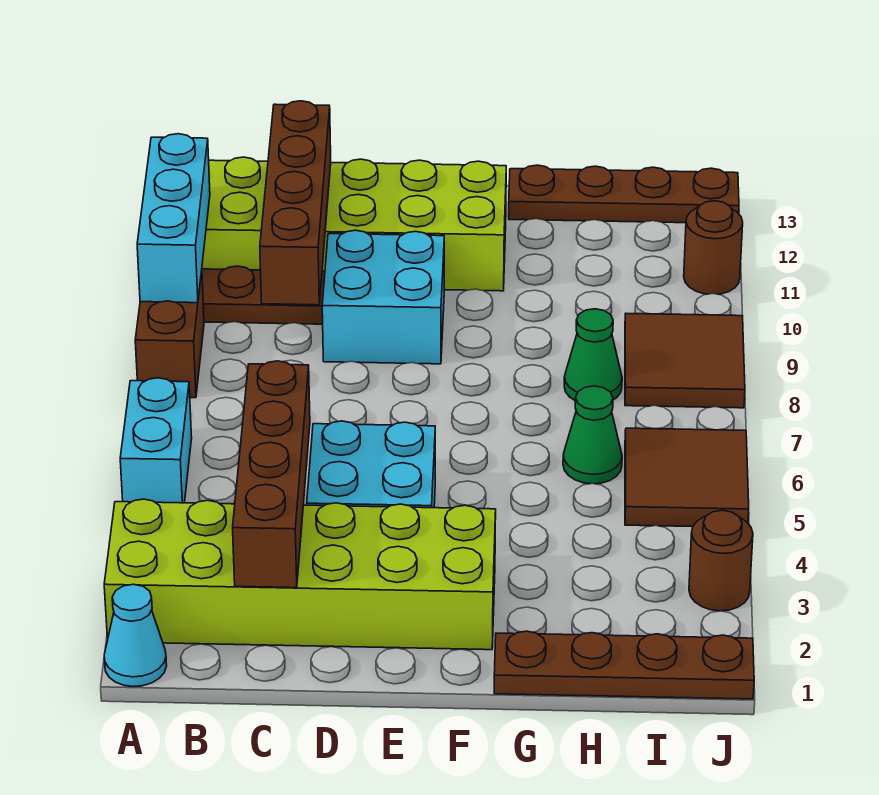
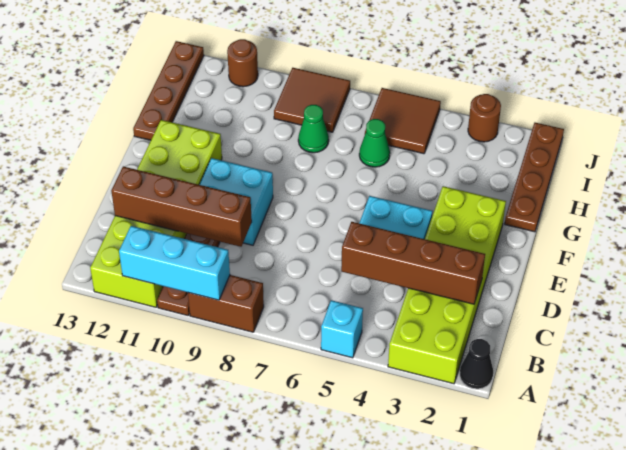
cyan cone A1 level 1 -> black cone A1 level 1
cyan brick A5:A6 level 1 -> cyan brick A5 level 1

